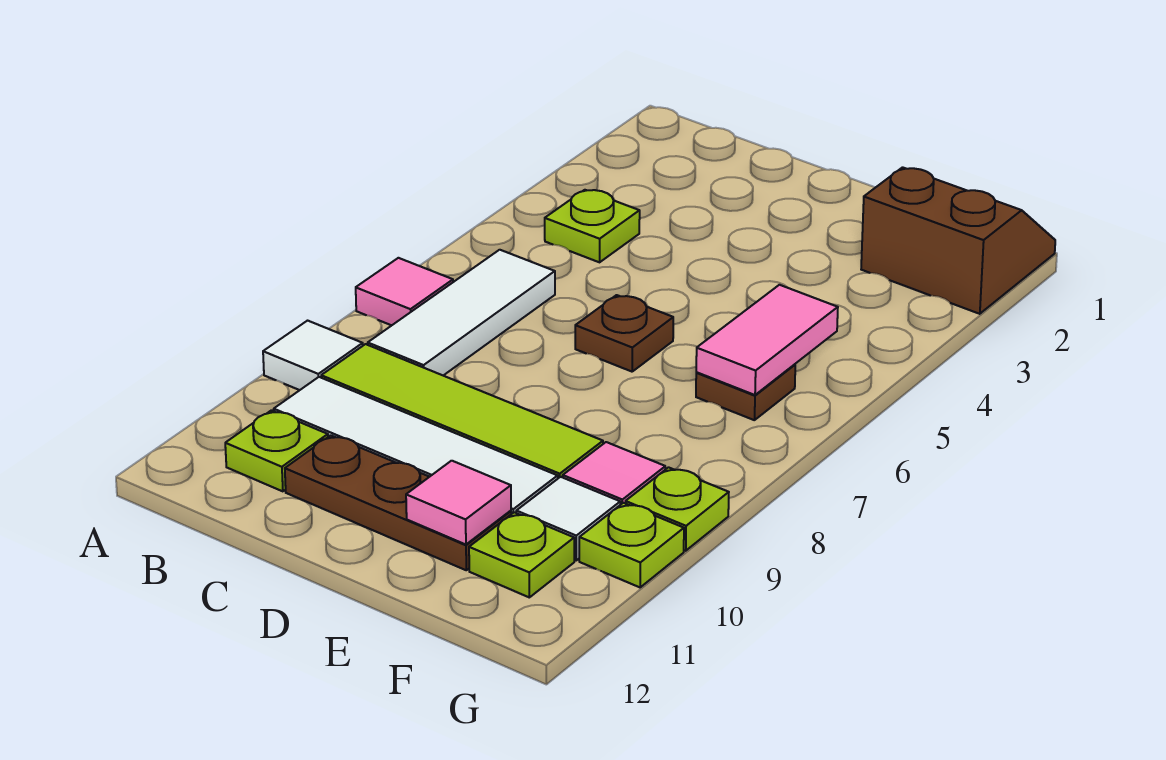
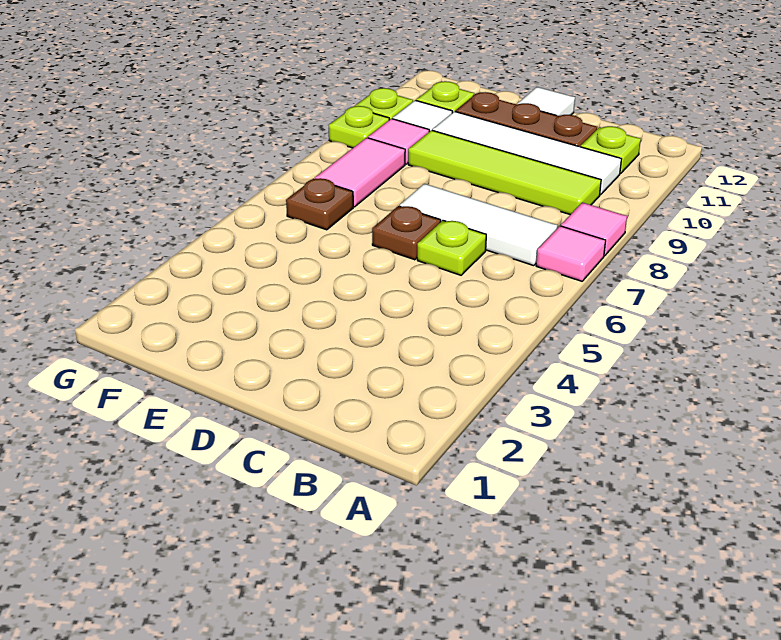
white tile A9 level 1 -> white tile D12 level 1
lime plate B4 level 1 -> lime plate C6 level 1
white tile B6:B8 level 1 -> white tile B7:D7 level 1
pink tile E11 level 2 -> pink tile A8 level 1
brown slope F1:G2 level 1 top 2 -> none
pink tile F5:F6 level 2 -> pink tile F7:F8 level 1

